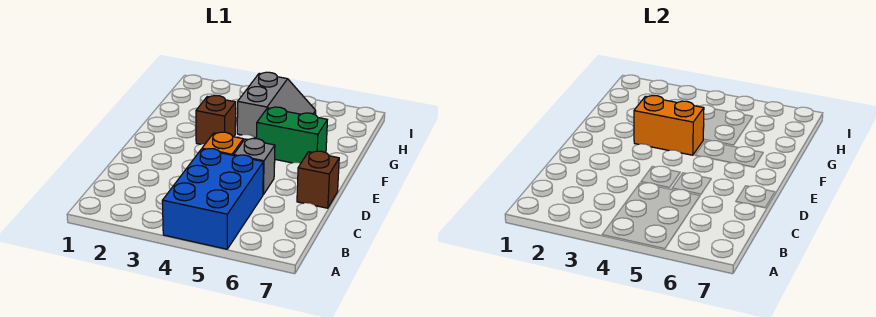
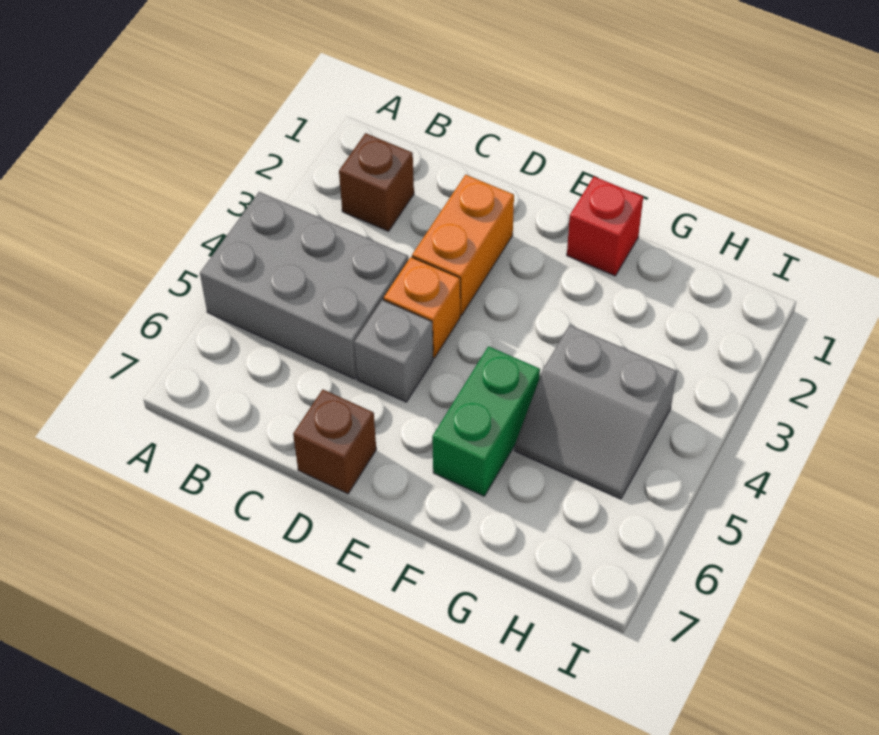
blue brick A4:C5 level 1 -> grey brick A4:C5 level 1
none -> red brick F1 level 1
brown brick F3 level 1 -> brown brick B2 level 1
orange brick F3:F4 level 2 -> orange brick D2:D3 level 1

